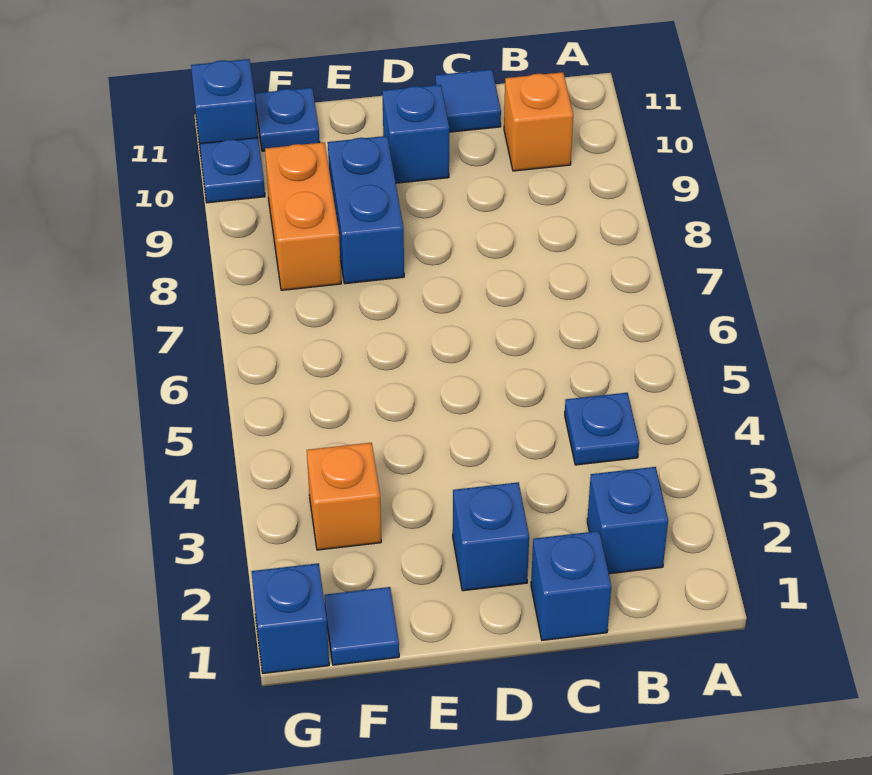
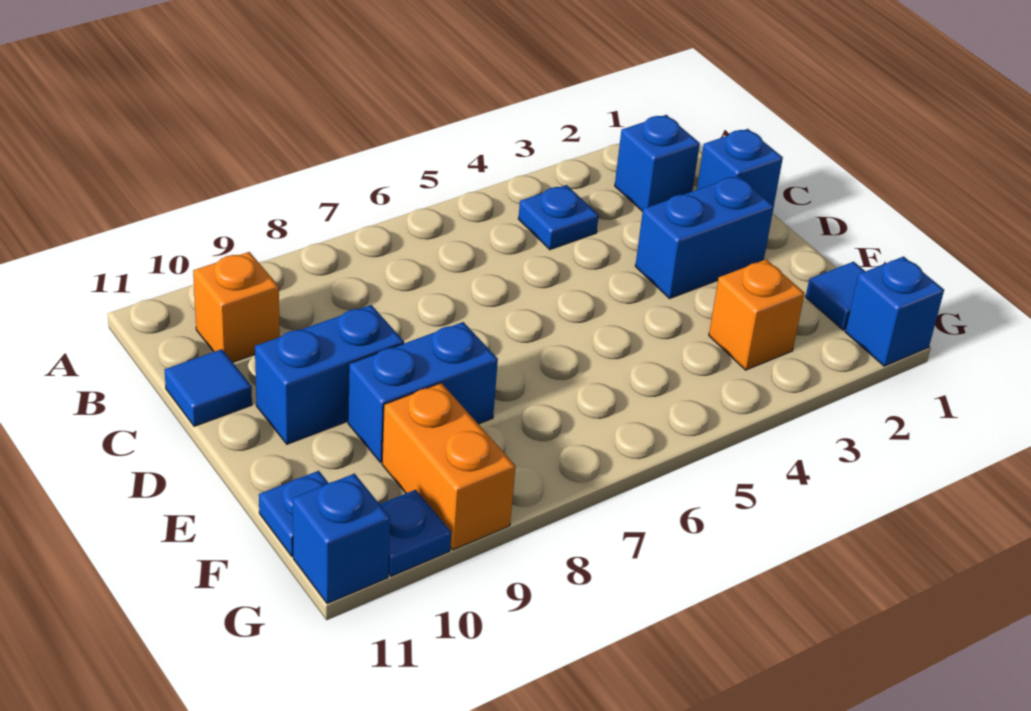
blue brick D2 level 1 -> blue brick D2:D3 level 1
blue brick D10 level 1 -> blue brick D9:D10 level 1
orange brick F8:F9 level 1 -> orange brick F9:G9 level 1

